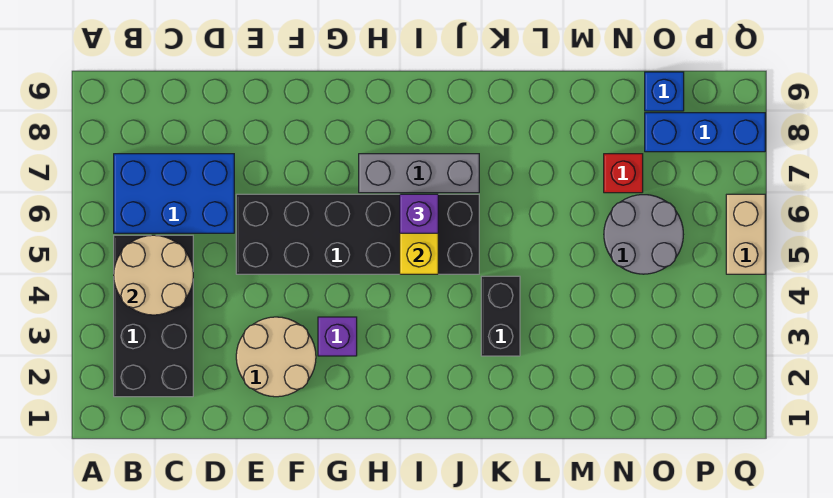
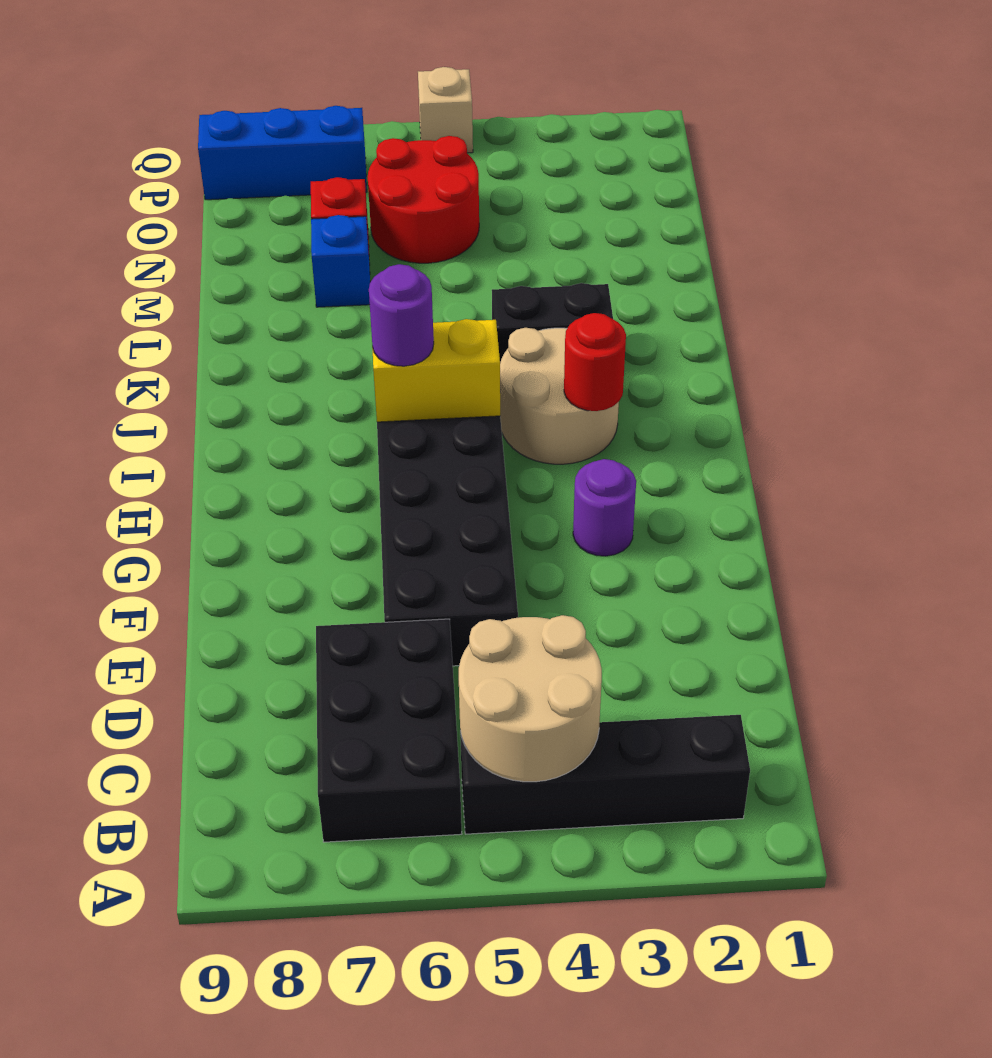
black brick B2:C5 level 1 -> black brick B2:B5 level 1
blue brick B6:D7 level 1 -> black brick B6:D7 level 1
tan round brick E2:F3 level 1 -> tan round brick I3:J4 level 1
purple brick G3 level 1 -> purple round brick G3 level 1
grey brick H7:J7 level 1 -> none
none -> red round brick I3 level 2
purple brick I6 level 3 -> purple round brick I6 level 3
grey round brick N5:O6 level 1 -> red round brick N5:O6 level 1
blue brick O8:Q8 level 1 -> blue brick P7:P9 level 1
blue brick O9 level 1 -> blue brick M7 level 1
tan brick Q5:Q6 level 1 -> tan brick Q5 level 1

